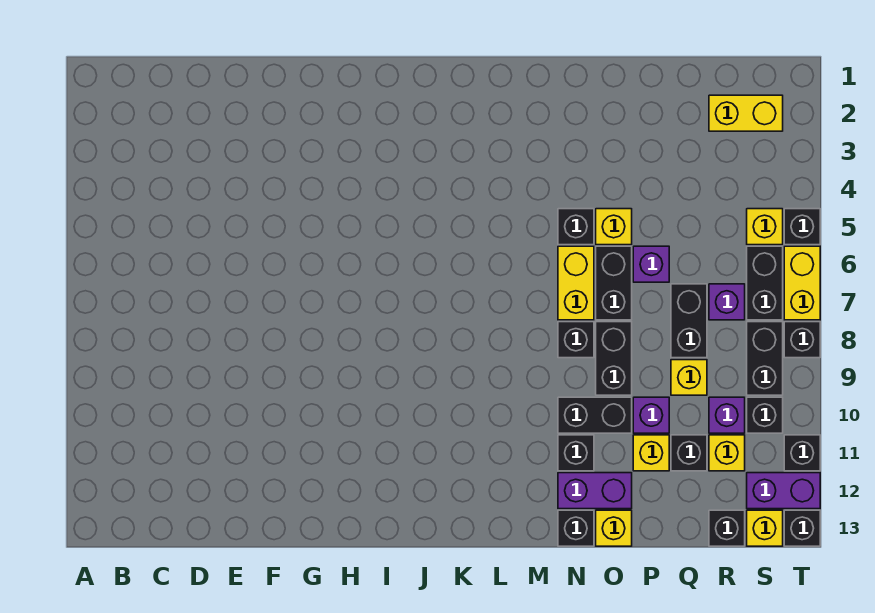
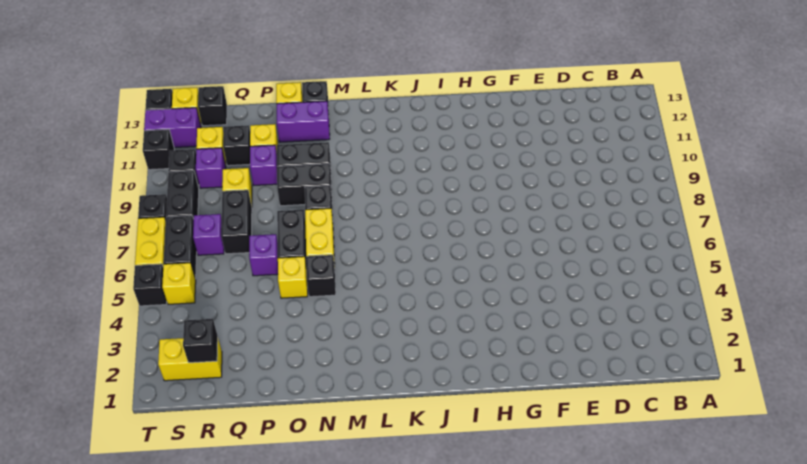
black brick N11 level 1 -> black brick R2 level 2
black brick O8:O9 level 1 -> black brick N9:O9 level 1

